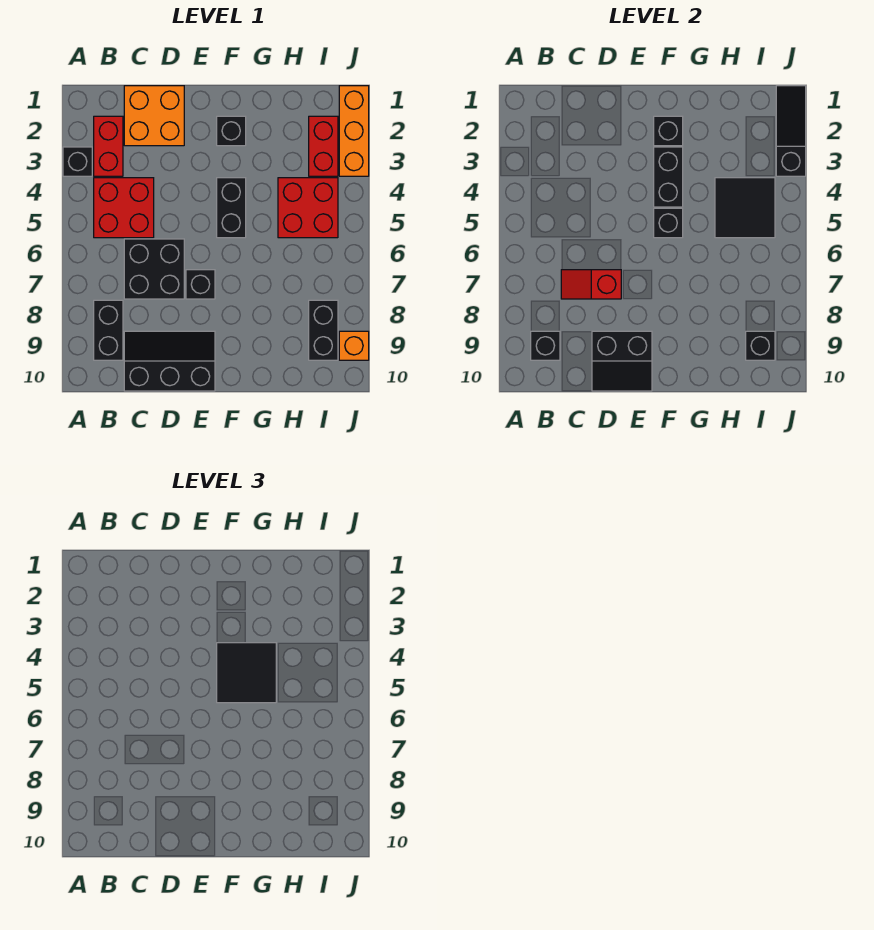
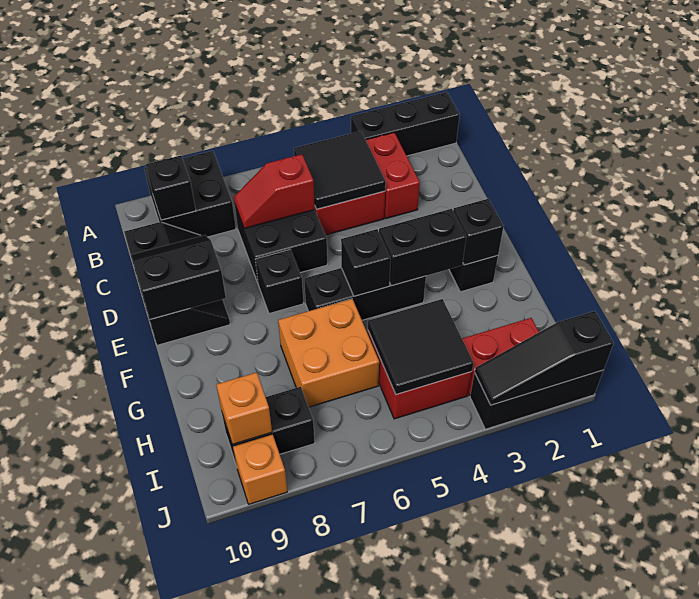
black brick A3 level 1 -> black brick A1:A3 level 1
red brick B2:B3 level 1 -> red brick B3:C3 level 1
black brick B8:B9 level 1 -> black brick A8:B9 level 1
orange brick C1:D2 level 1 -> orange brick G6:H7 level 1
red slope C7:D7 level 2 top D -> red slope C6:C7 level 2 top 6
black slope D9:E10 level 2 top 9 -> black slope D9:E10 level 2 top E
black brick F4:F5 level 1 -> black brick F4:F6 level 1
black tile F4:G5 level 3 -> black tile B4:C5 level 2
black brick I9 level 2 -> orange brick I9 level 2
orange brick J1:J3 level 1 -> black brick J1:J3 level 1
black slope J1:J3 level 2 top 3 -> black slope J1:J3 level 2 top 1

